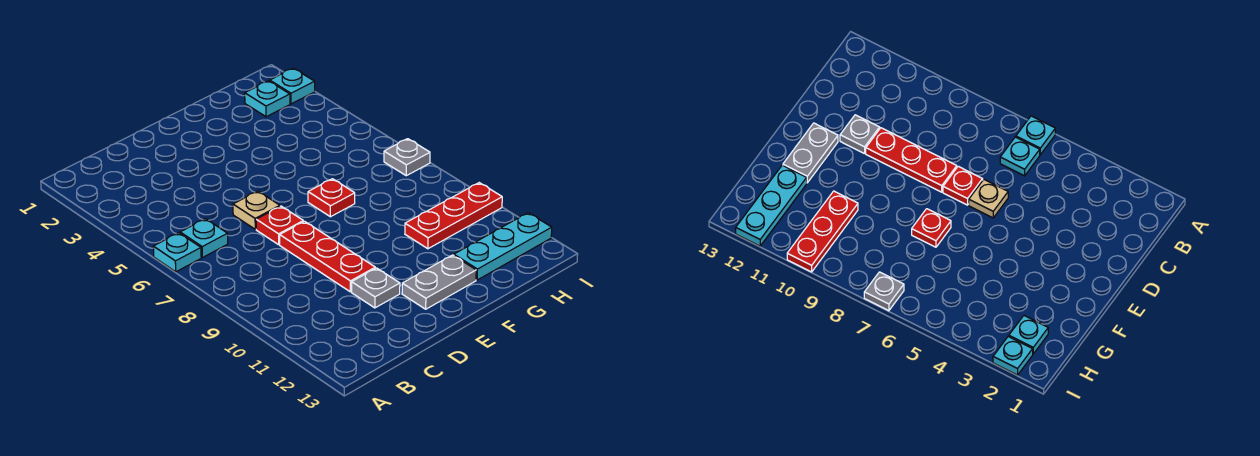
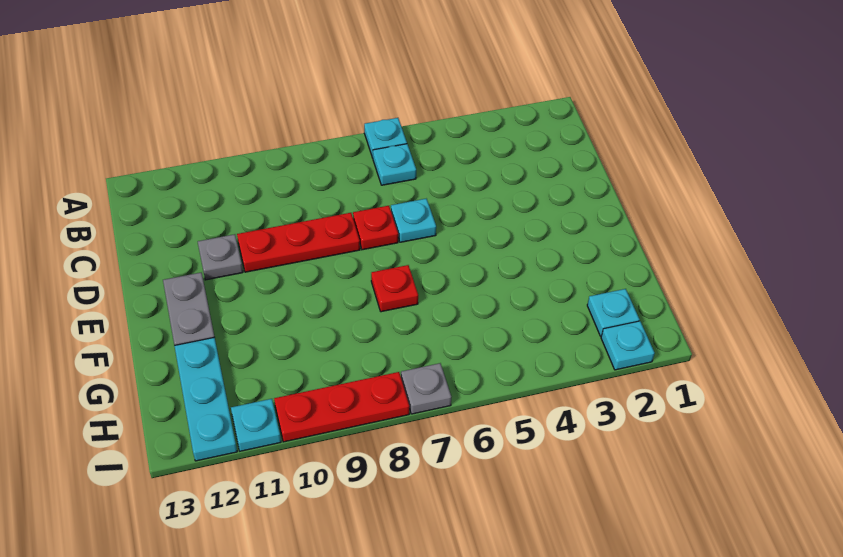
tan plate D6 level 1 -> cyan plate D6 level 1
red plate G10:I10 level 1 -> red plate I8:I10 level 1
none -> cyan plate I11 level 1

